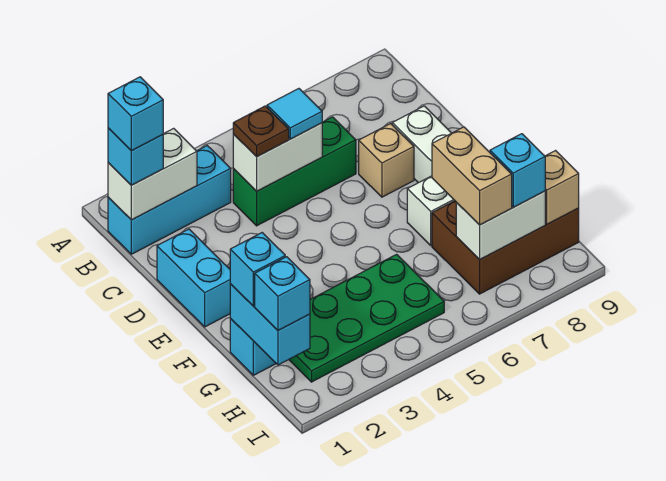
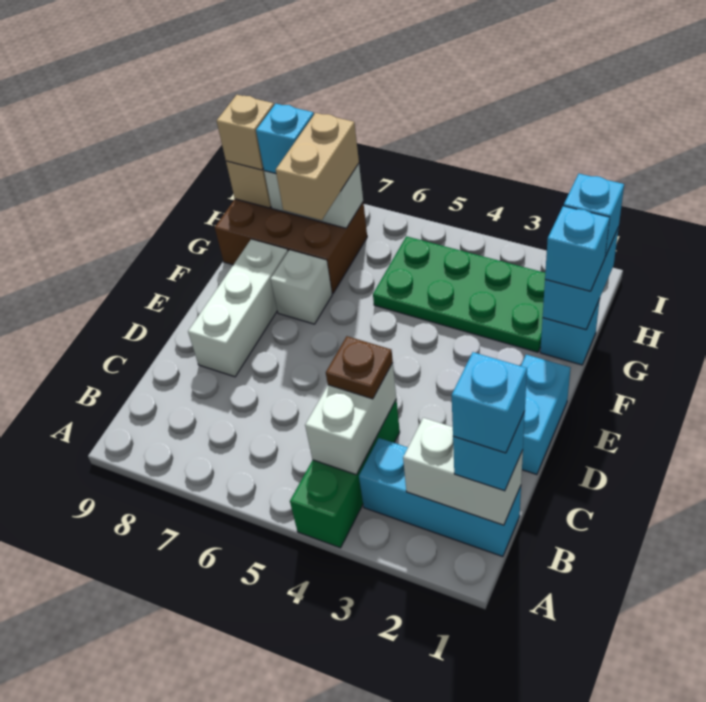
green brick C4:C6 level 1 -> green brick A4:C4 level 1
white brick C4:C5 level 2 -> white brick B4:C4 level 2
cyan tile C5 level 3 -> none
tan brick D7 level 1 -> tan brick H9 level 3

